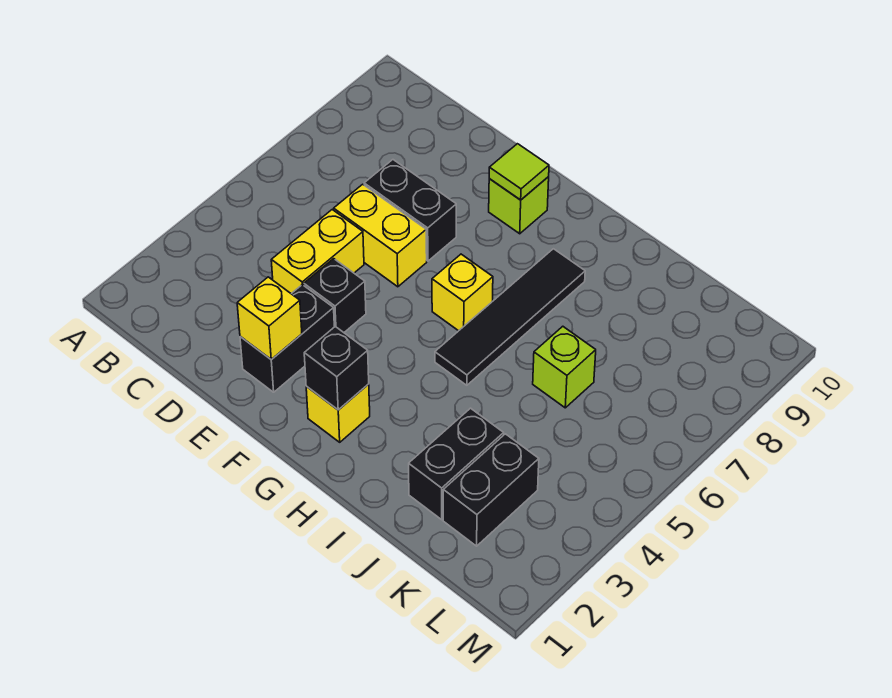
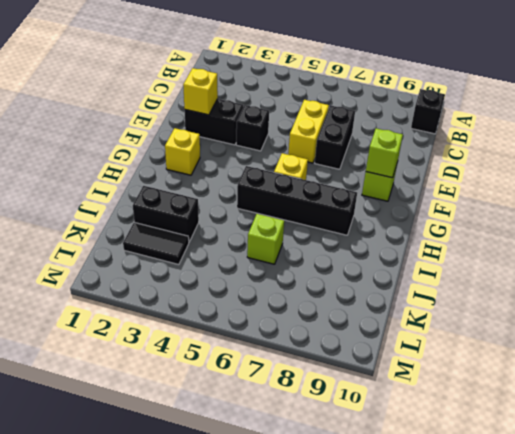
yellow brick D4:D5 level 1 -> none
lime tile F9 level 2 -> lime brick F9 level 2
black brick G2 level 2 -> black brick B10 level 1
black tile H5:H8 level 1 -> black brick H5:H8 level 1
black brick K2:K3 level 1 -> black tile K2:K3 level 1

